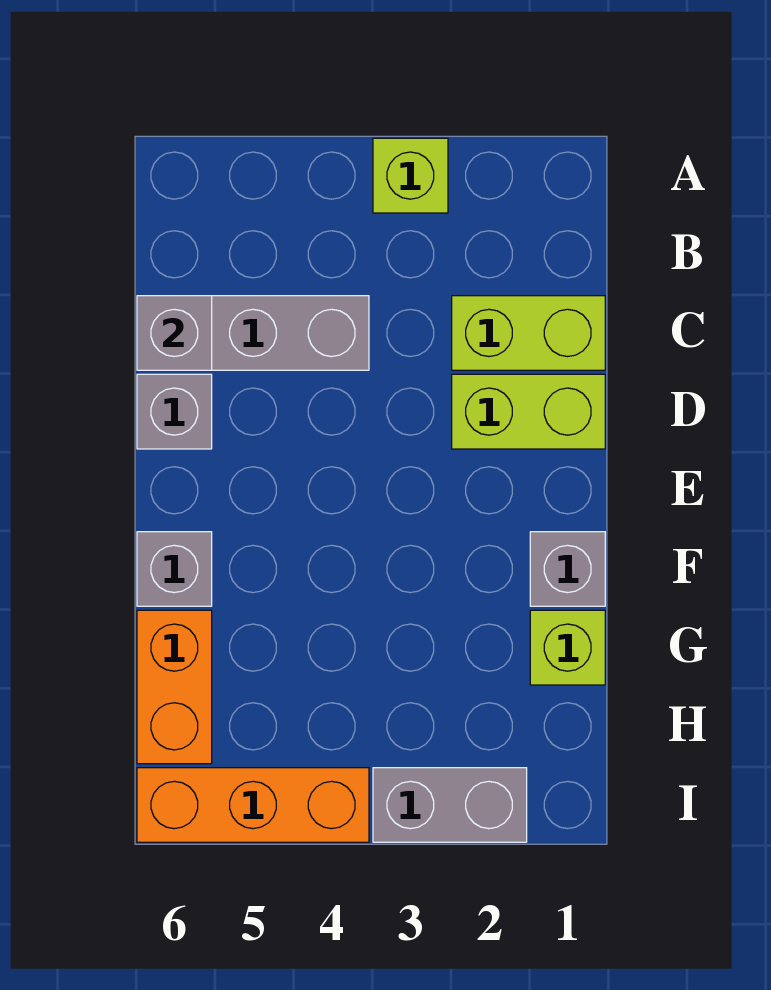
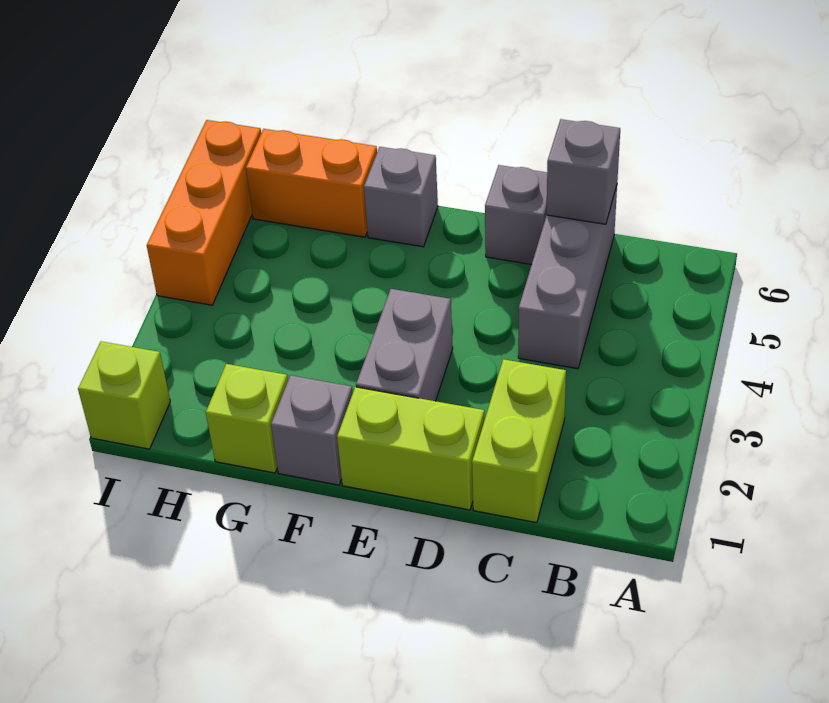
lime brick A3 level 1 -> lime brick I1 level 1
lime brick D1:D2 level 1 -> lime brick D1:E1 level 1
grey brick I2:I3 level 1 -> grey brick E2:E3 level 1

